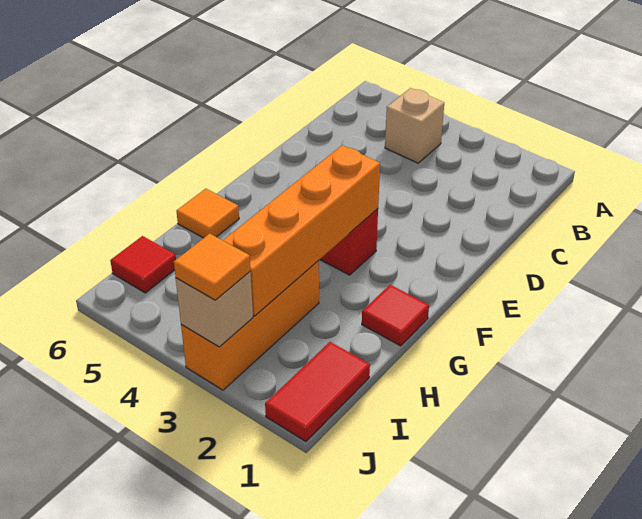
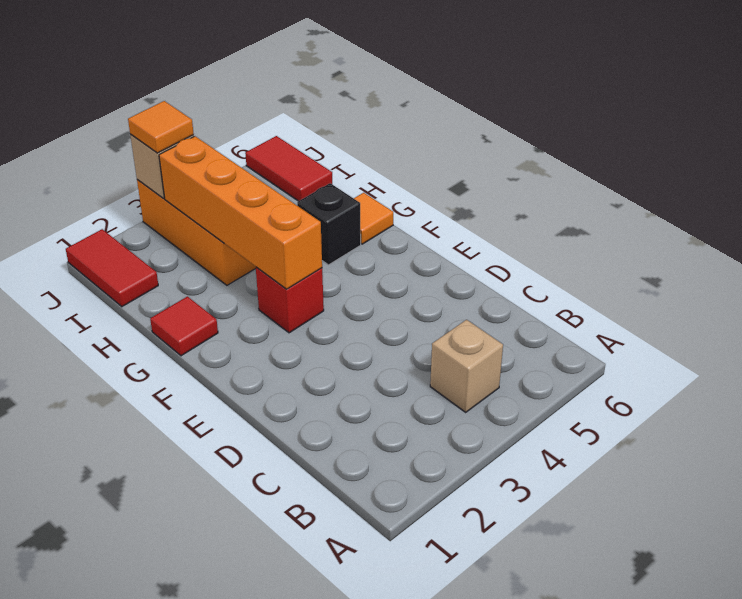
none -> black brick G5 level 1
red tile I6 level 1 -> red tile I6:J6 level 1

